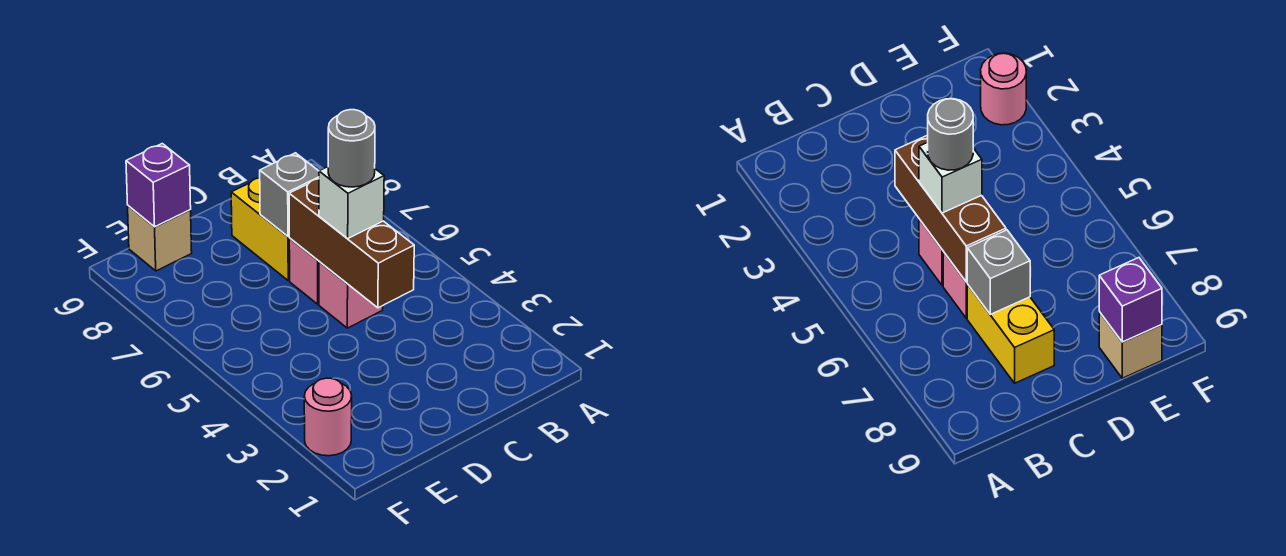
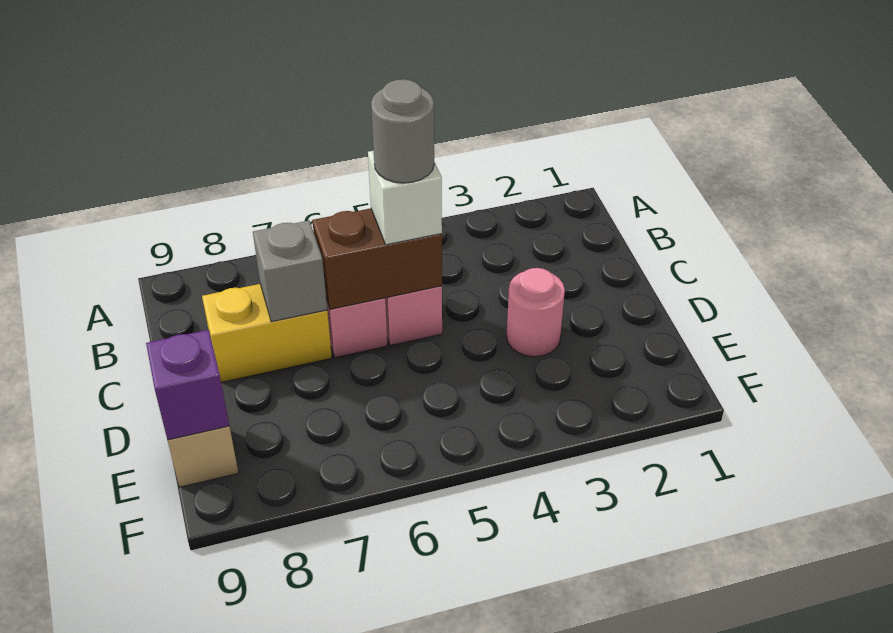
brown brick C4:C6 level 2 -> brown brick C5:C6 level 2
pink round brick F2 level 1 -> pink round brick D3 level 1

